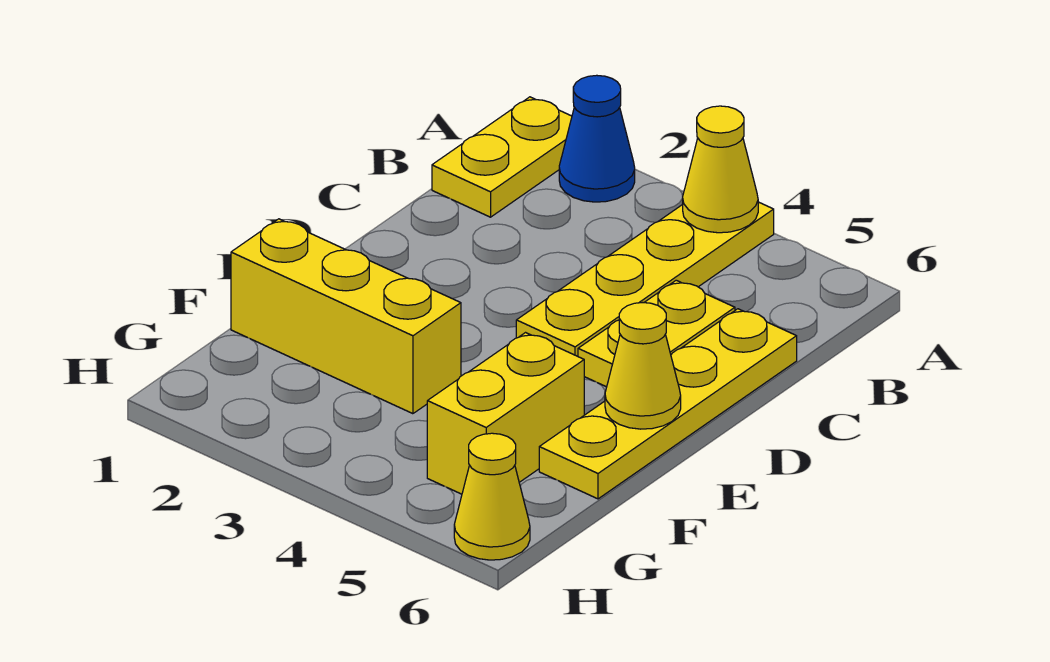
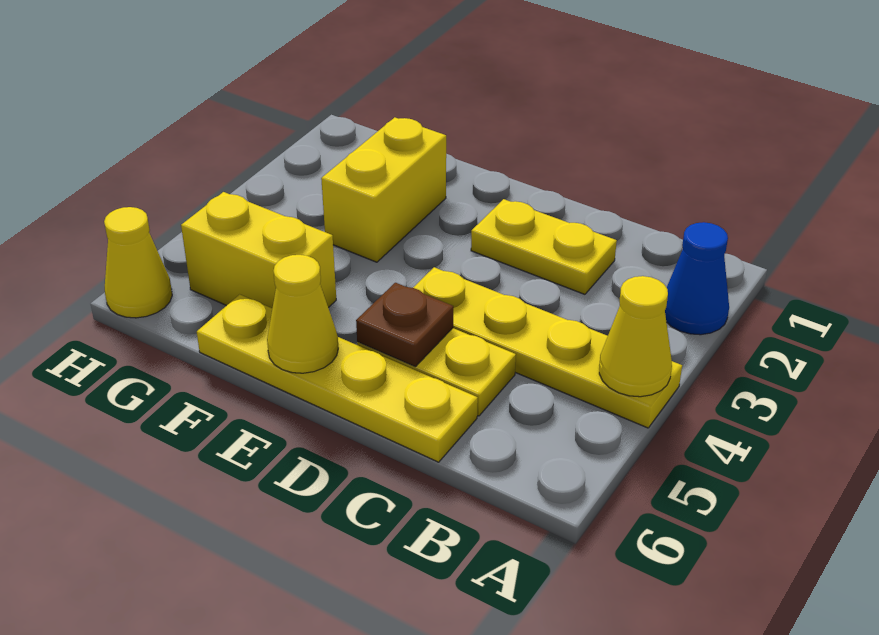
yellow plate A1:B1 level 1 -> yellow plate C2:D2 level 1
none -> brown plate D5 level 2
yellow brick F1:F3 level 1 -> yellow brick F2:F3 level 1

